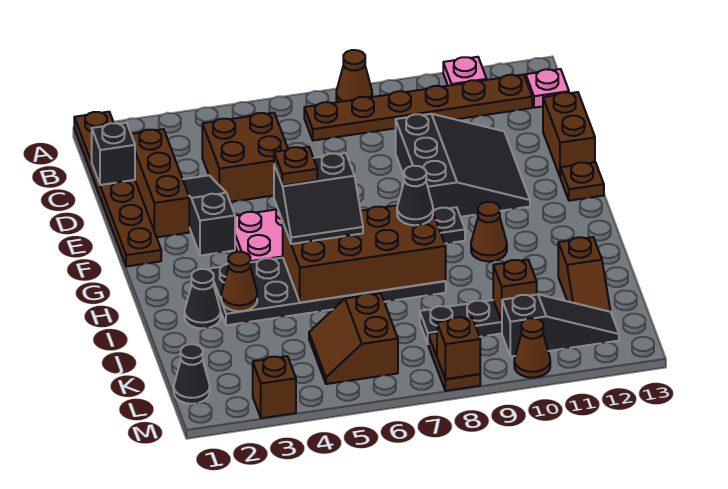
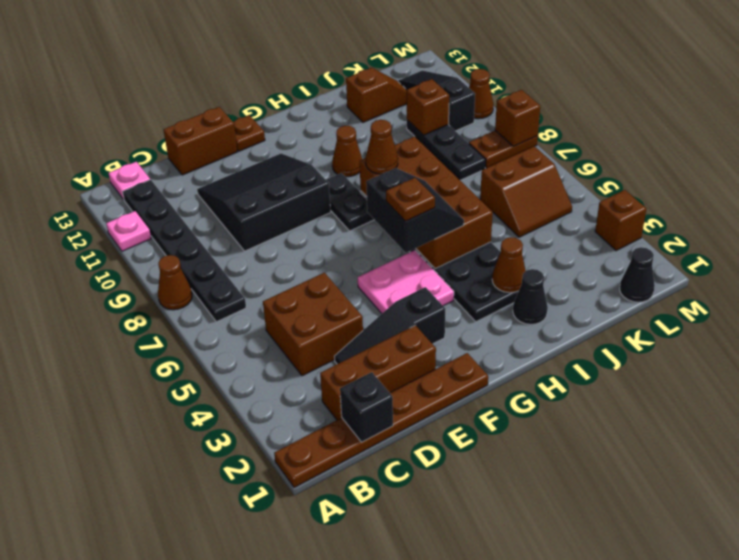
brown plate B7:B12 level 1 -> black plate B7:B12 level 1
black cone H8 level 3 -> brown cone H8 level 3

